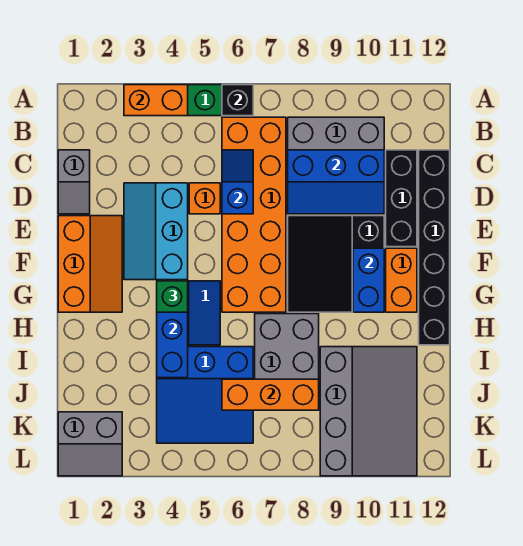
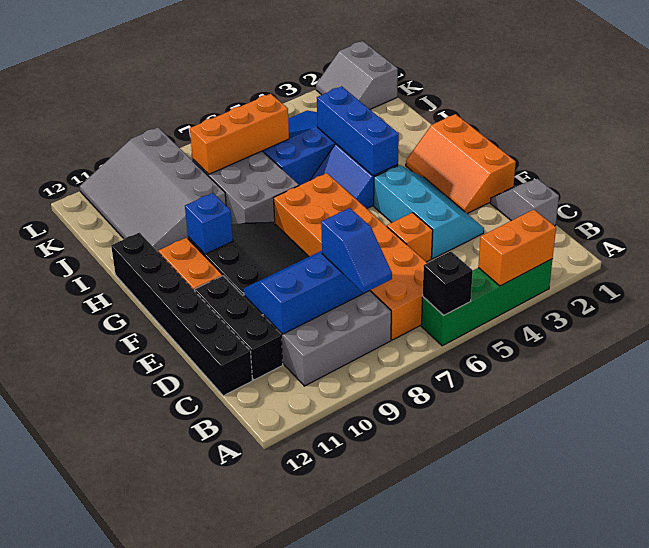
blue slope C6:D6 level 2 top D -> blue slope B8:C8 level 3 top C
blue brick F10:G10 level 2 -> blue brick G10 level 2
green brick G4 level 3 -> none
grey slope K1:L2 level 1 top K -> grey slope K1:L2 level 1 top 1

